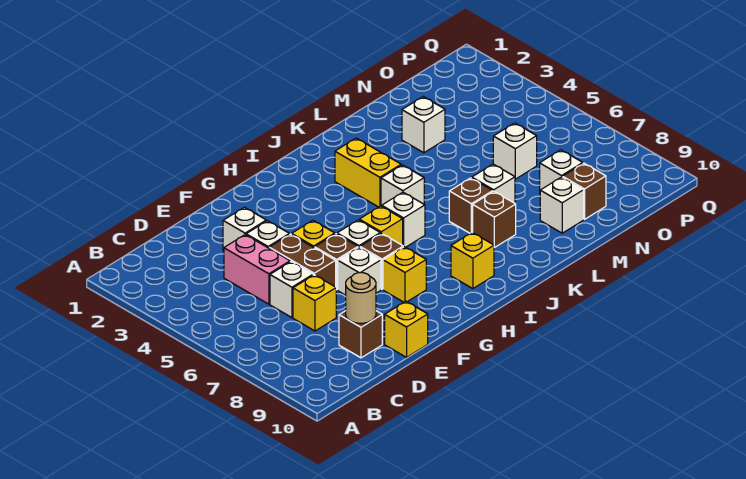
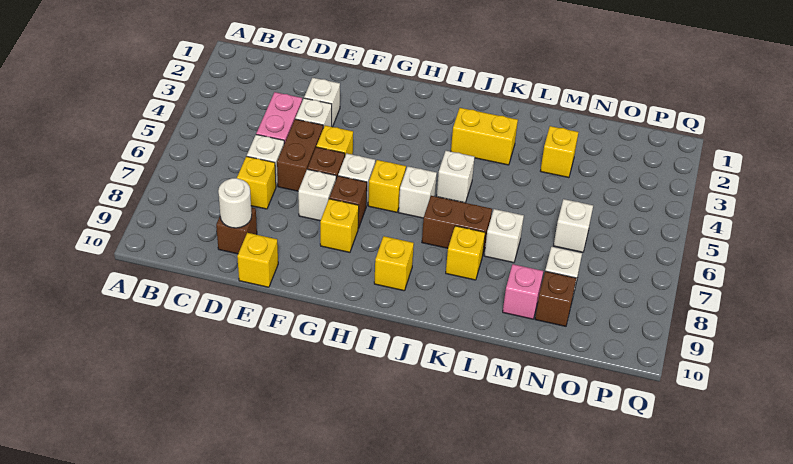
tan round brick D9 level 2 -> white round brick D9 level 2
yellow brick J3:J4 level 1 -> yellow brick J3:K3 level 1
brown brick K7 level 1 -> brown brick J7:K7 level 1
brown brick K8 level 1 -> yellow brick K8 level 1
white brick M3 level 1 -> yellow brick M3 level 1
white brick M9 level 1 -> pink brick M9 level 1

